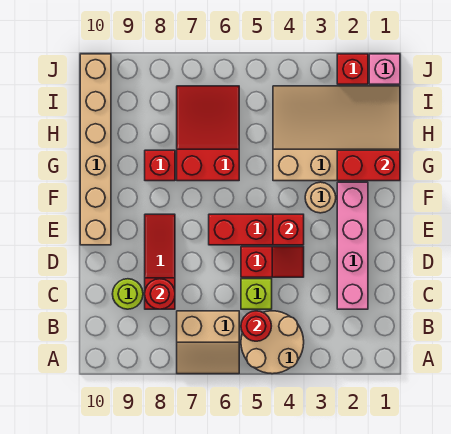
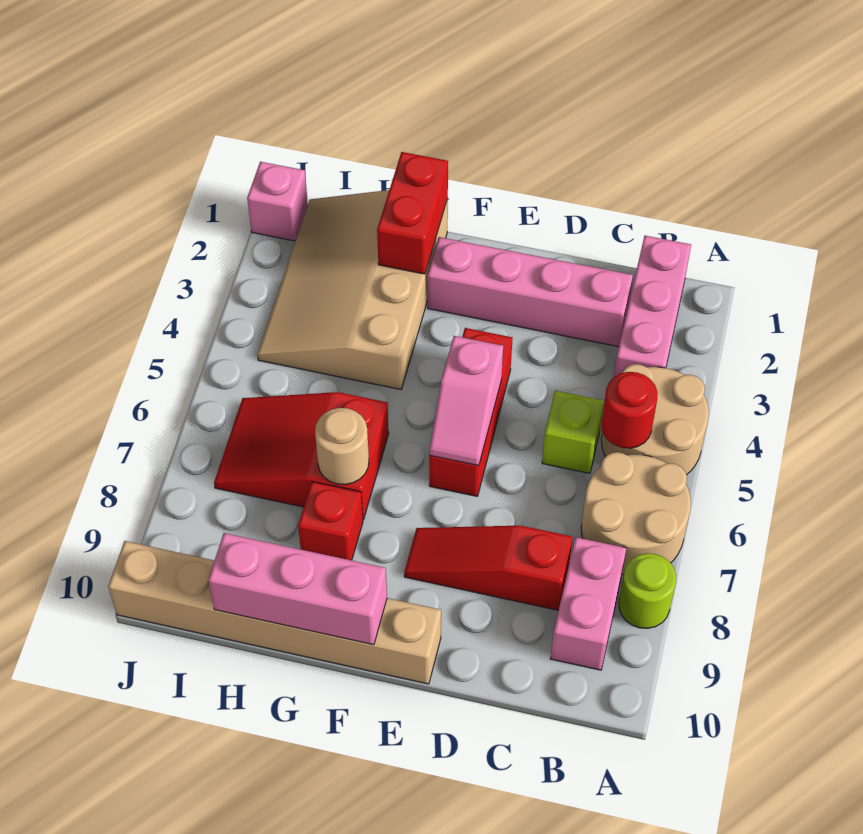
tan slope A6:B7 level 1 top B -> tan round brick A6:B7 level 1
none -> pink brick B1:B3 level 1
none -> pink brick B8:B9 level 1
red round brick C8 level 2 -> none
lime round brick C9 level 1 -> lime round brick A8 level 1
red slope D4:D5 level 1 top 5 -> none
red brick E4 level 2 -> none
none -> pink slope E5:E6 level 2 top 5
tan round brick F3 level 1 -> tan round brick G7 level 2
none -> pink brick F10:H10 level 2
red brick J2 level 1 -> none

